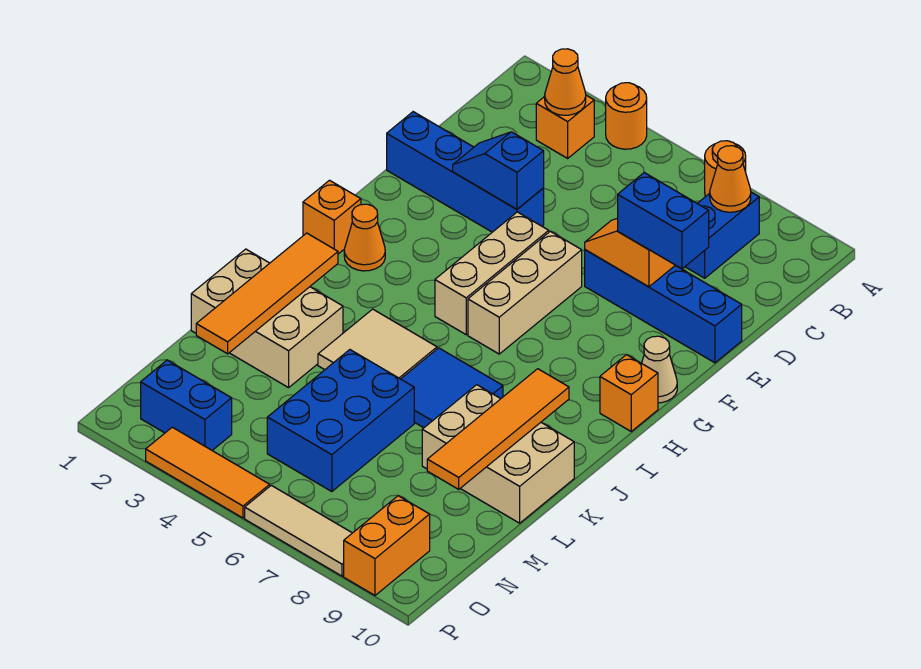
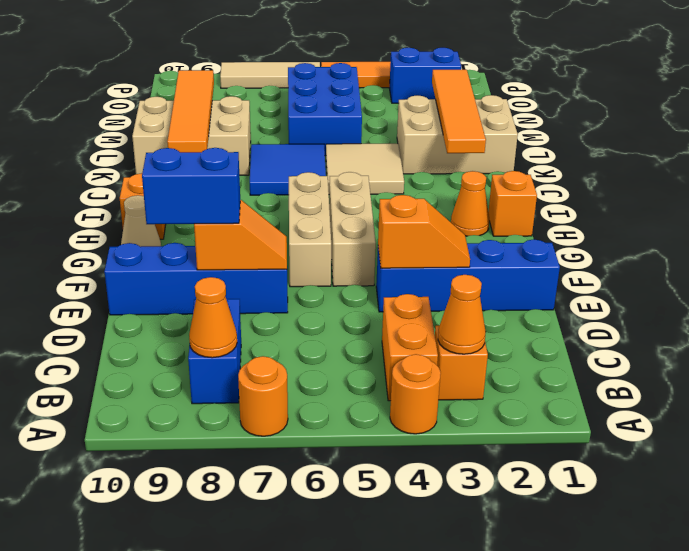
blue slope E3:E4 level 2 top 4 -> orange slope E3:E4 level 2 top 4
orange brick O9:P9 level 1 -> orange brick B4:C4 level 1

